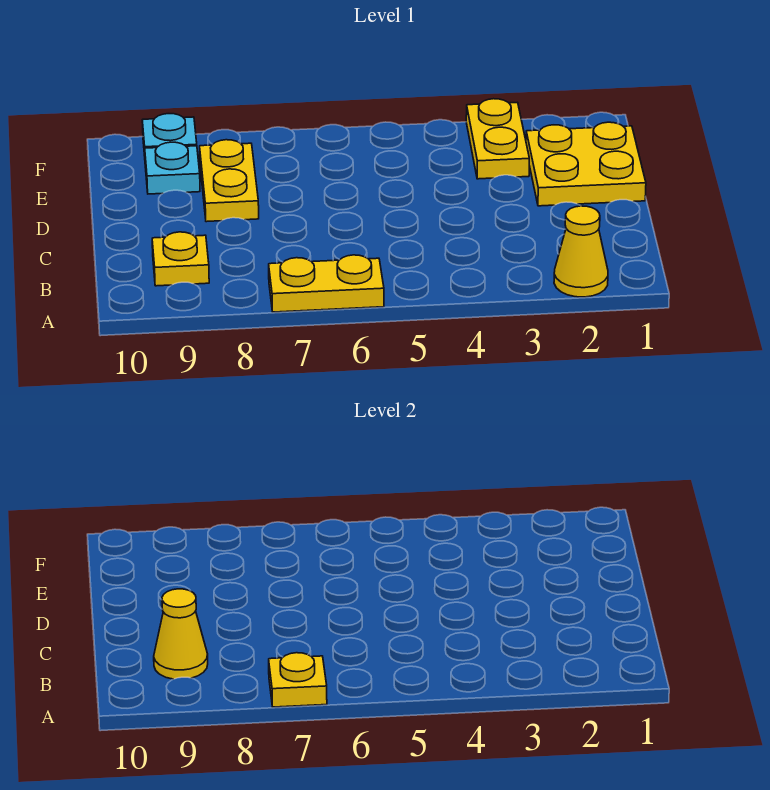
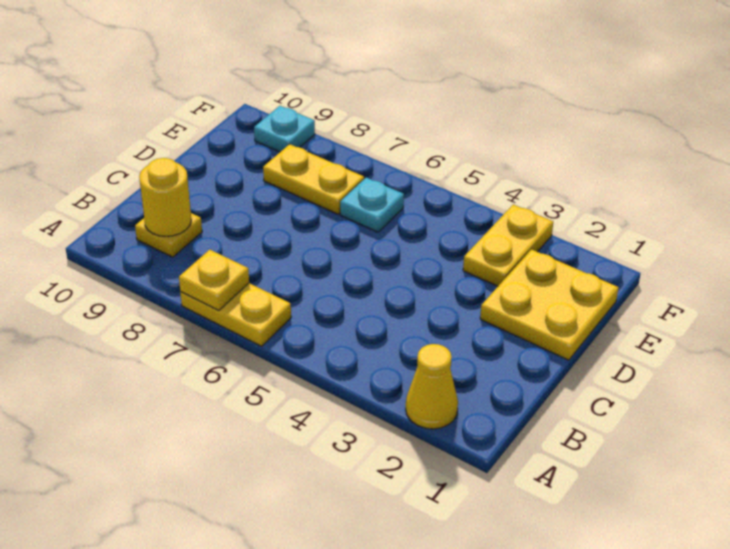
yellow cone B9 level 2 -> yellow round brick B9 level 2
yellow plate D8:E8 level 1 -> yellow plate E7:E8 level 1
cyan plate E9 level 1 -> cyan plate E6 level 1

